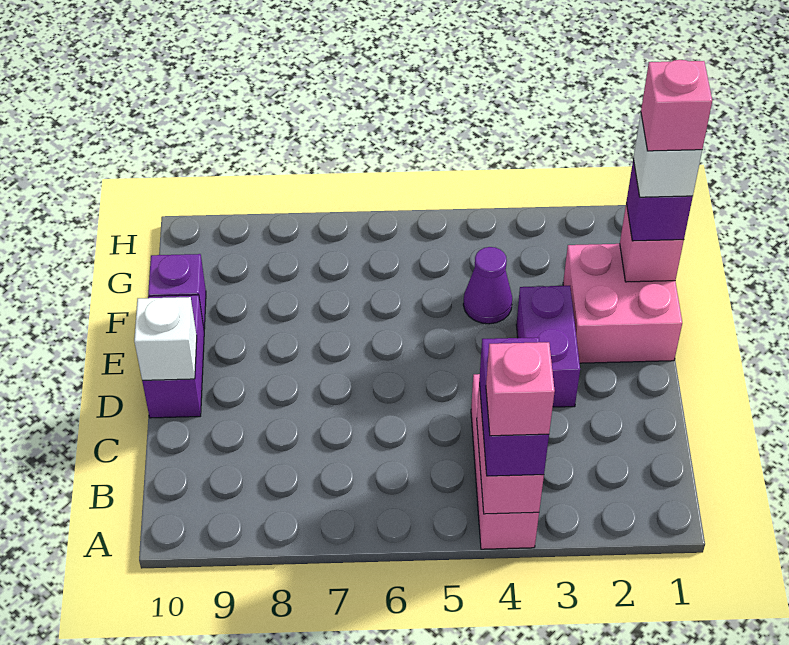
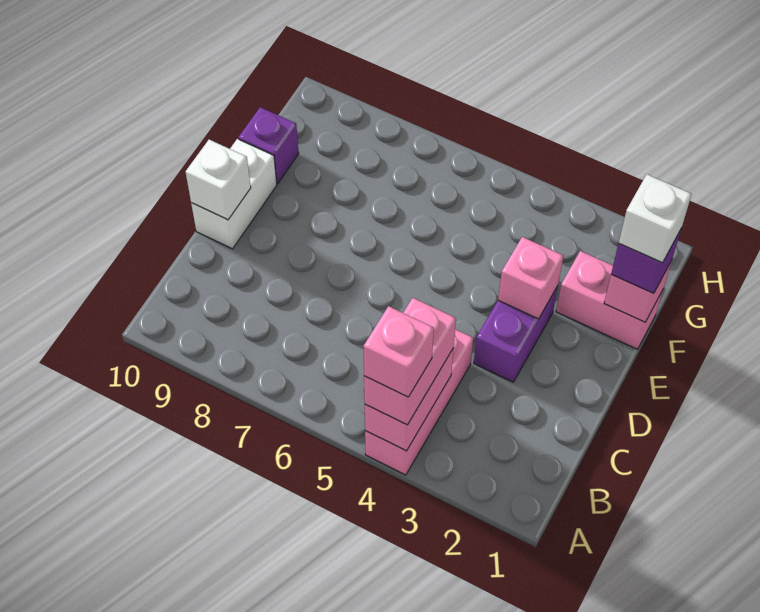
purple brick A4:B4 level 3 -> pink brick A4:B4 level 3
purple brick D10:E10 level 1 -> white brick D10:E10 level 1
pink brick E1:F2 level 1 -> pink brick F1:F2 level 1
pink brick F1 level 5 -> pink brick E3 level 2
purple cone F4 level 1 -> none

